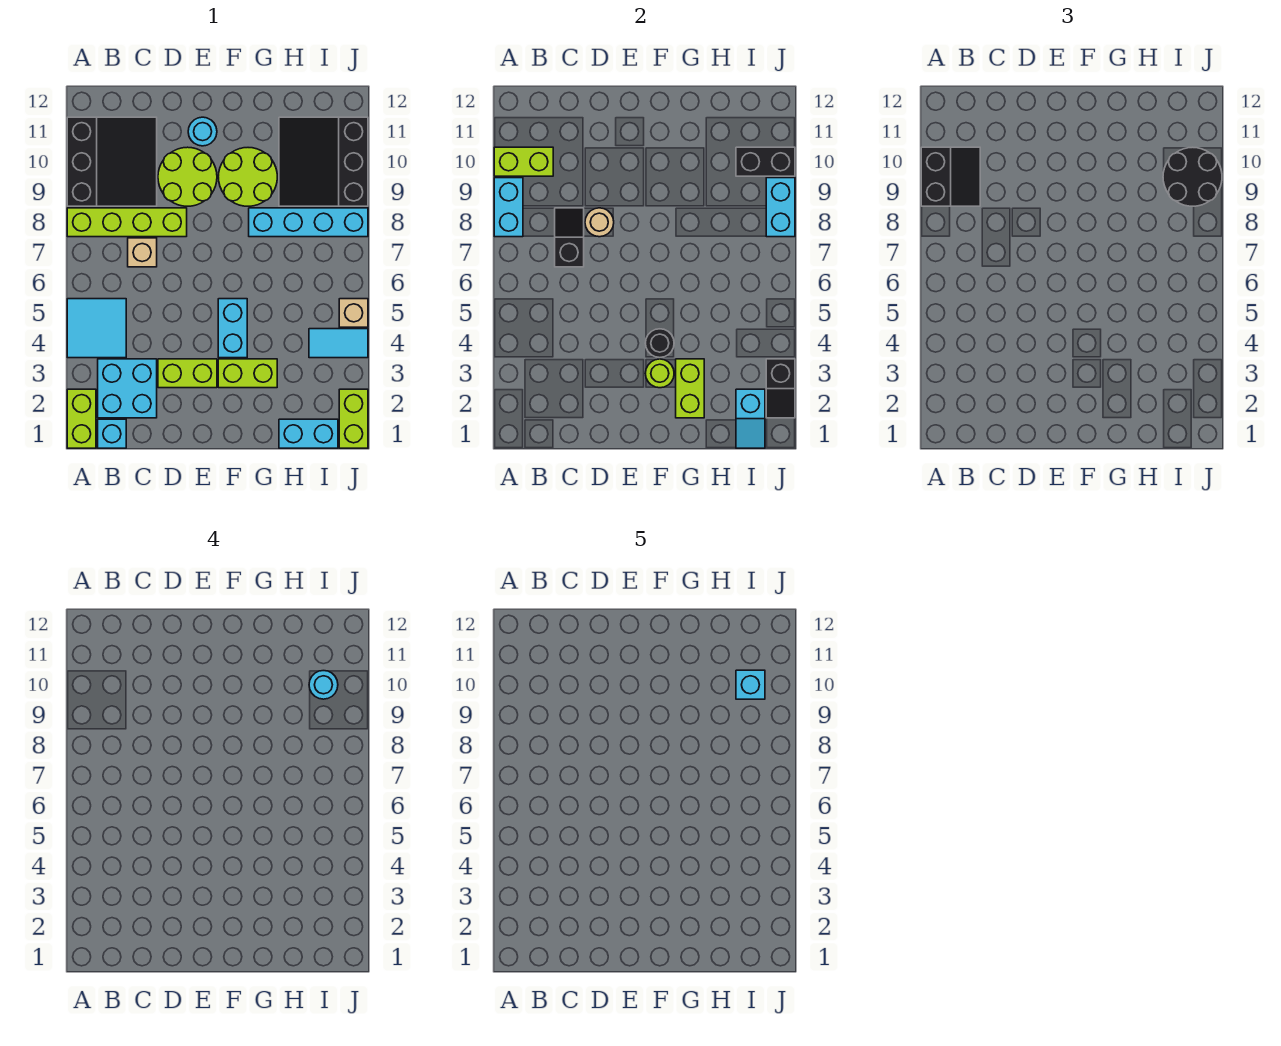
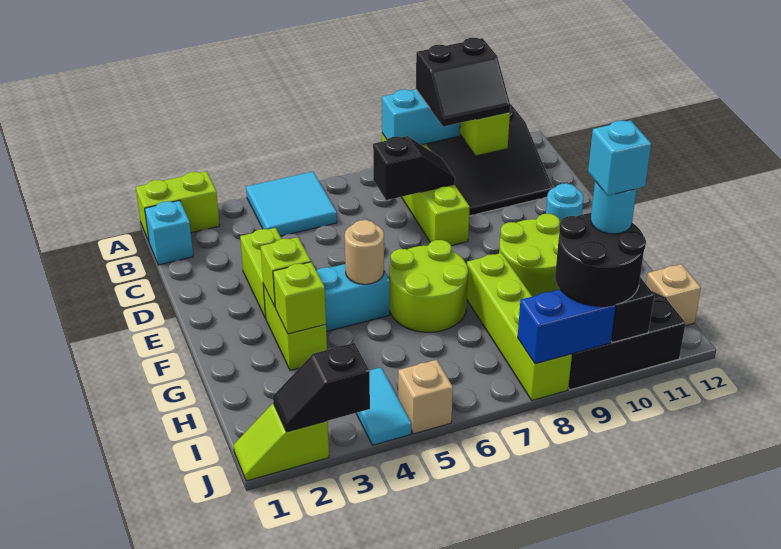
cyan brick B2:C3 level 1 -> none
tan brick C7 level 1 -> tan brick I12 level 1
tan round brick D8 level 2 -> tan round brick F5 level 2
lime round brick D9:E10 level 1 -> lime round brick F6:G7 level 1
lime round brick F3 level 2 -> lime brick F3 level 2
black round brick F4 level 2 -> none
lime brick G2:G3 level 2 -> lime brick G3 level 2
cyan brick G8:J8 level 1 -> lime brick G8:J8 level 1
cyan brick H1:I1 level 1 -> none
cyan slope I1:I2 level 2 top 2 -> none
lime brick J1:J2 level 1 -> lime slope J1:J2 level 1 top 2
cyan brick J8:J9 level 2 -> blue brick J8:J9 level 2

